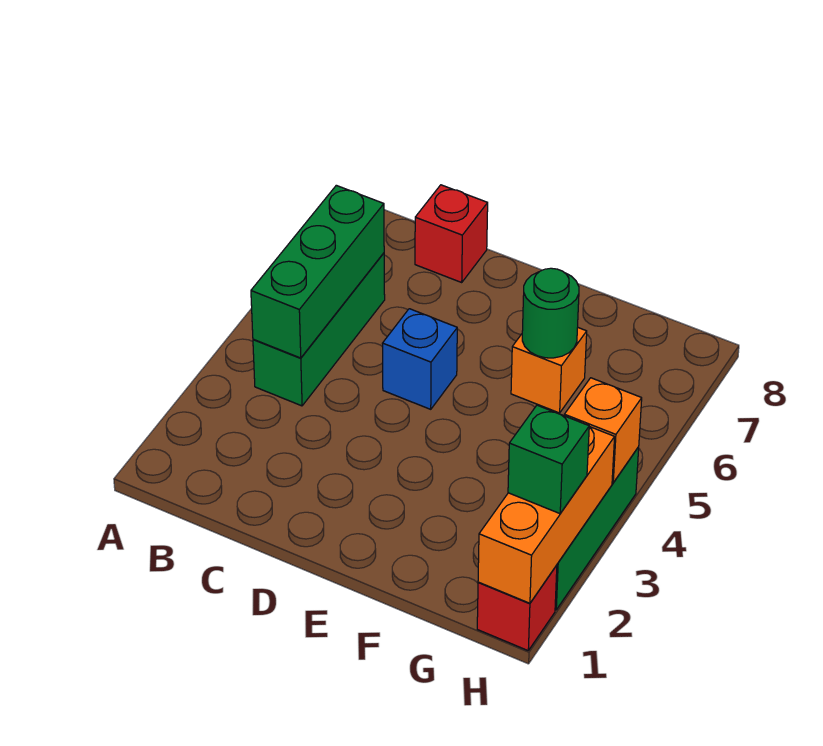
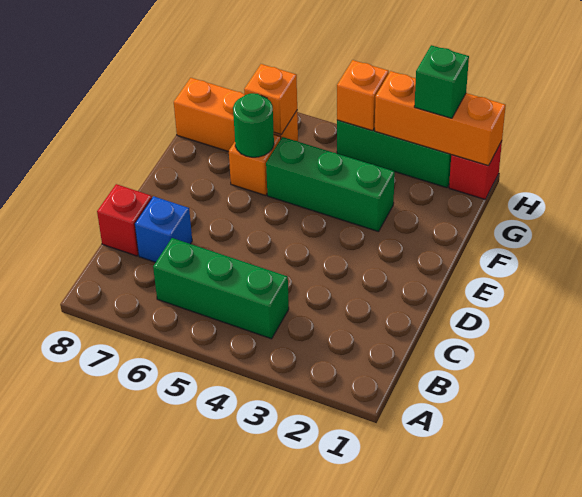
green brick B4:B6 level 2 -> green brick F3:F5 level 1
blue brick D5 level 1 -> blue brick C7 level 1
none -> orange brick G6:G8 level 1
none -> orange brick G6 level 2

